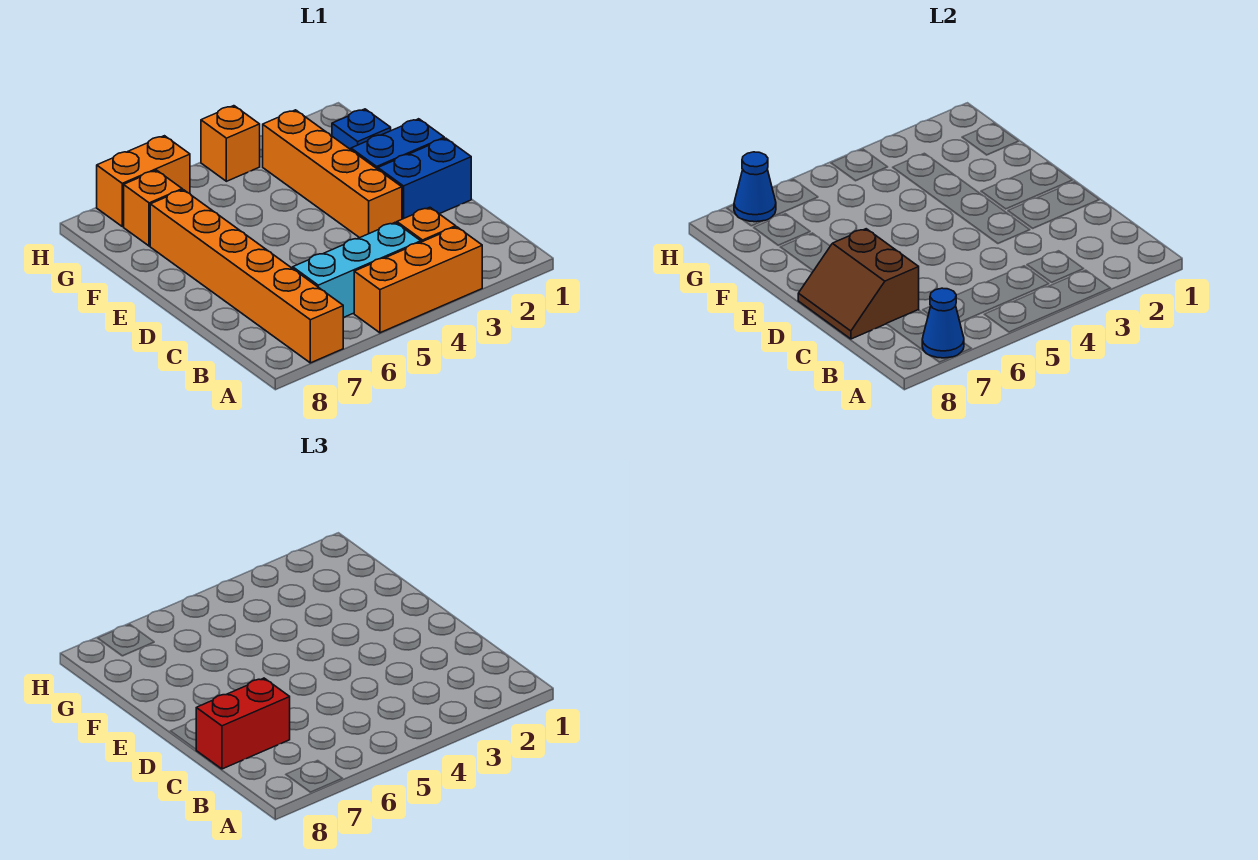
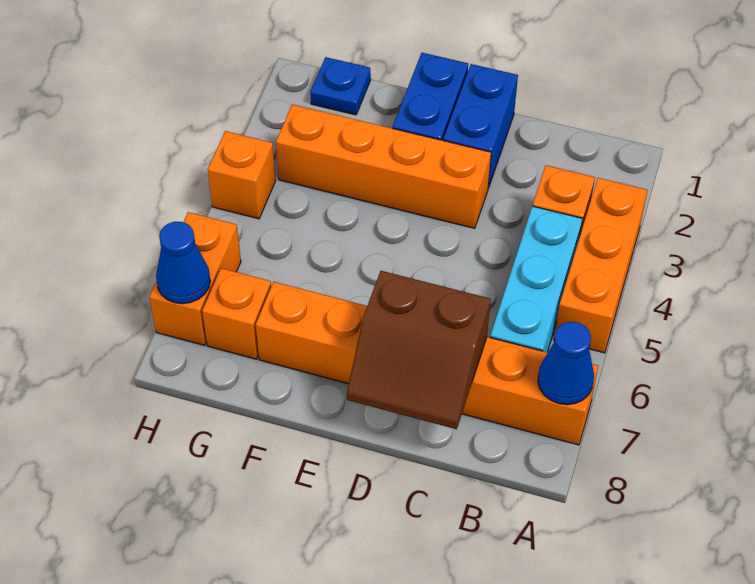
red brick C7:C8 level 3 -> none

